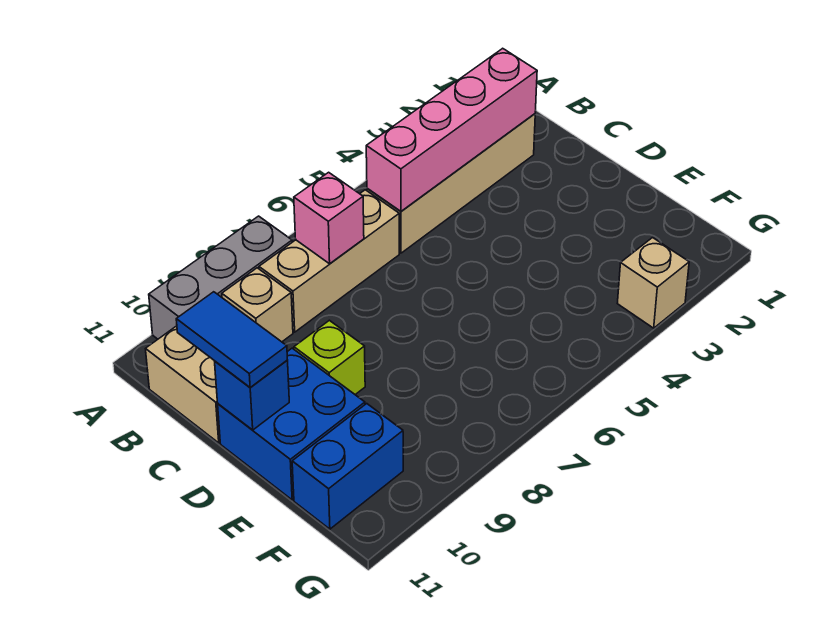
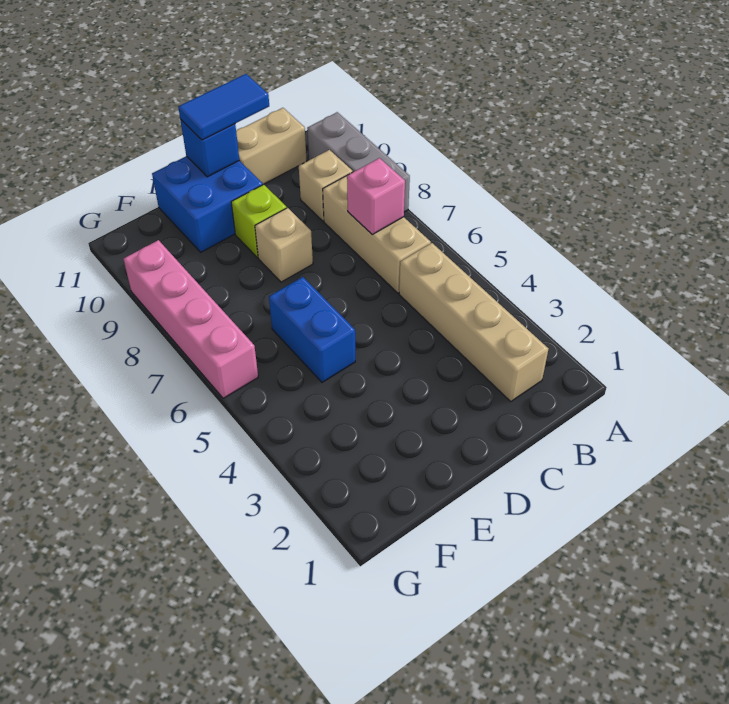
pink brick B2:B5 level 2 -> pink brick G6:G9 level 1
blue brick F10:F11 level 1 -> blue brick E5:E6 level 1
tan brick G3 level 1 -> tan brick D8 level 1

